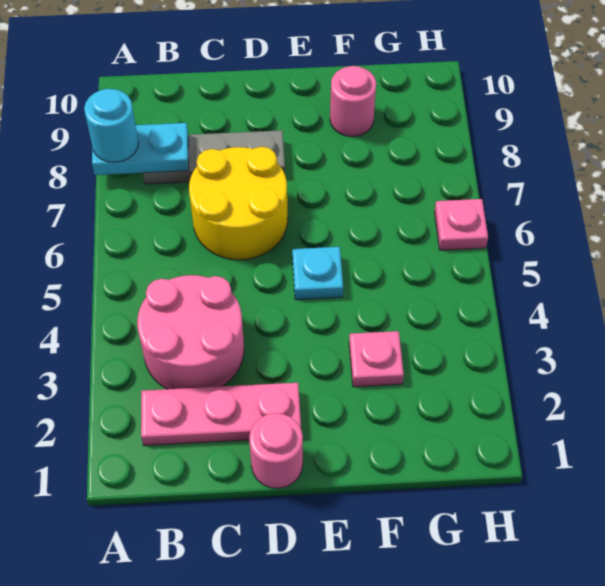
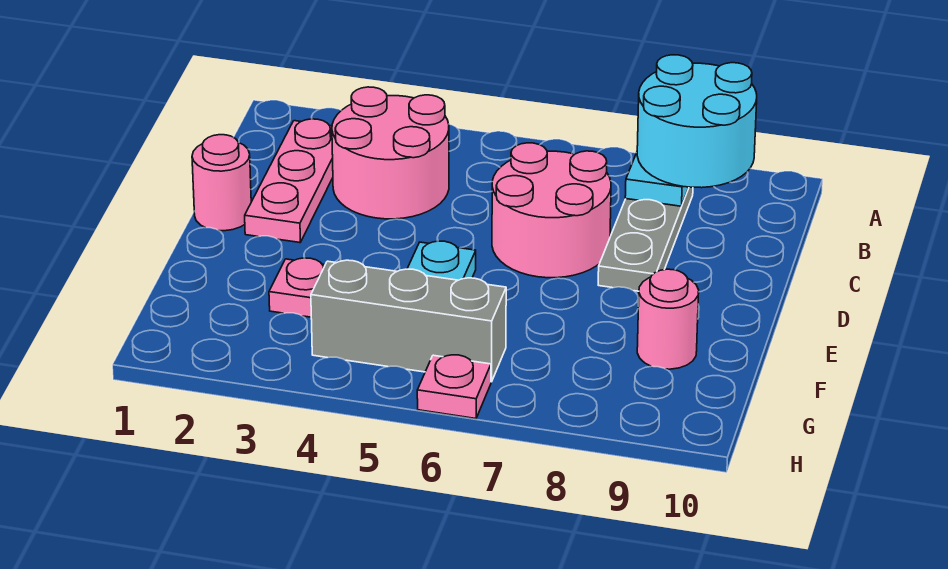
cyan round brick A8 level 3 -> cyan round brick A8:B9 level 3
yellow round brick C6:D7 level 1 -> pink round brick C6:D7 level 1
none -> grey brick G4:G6 level 1

